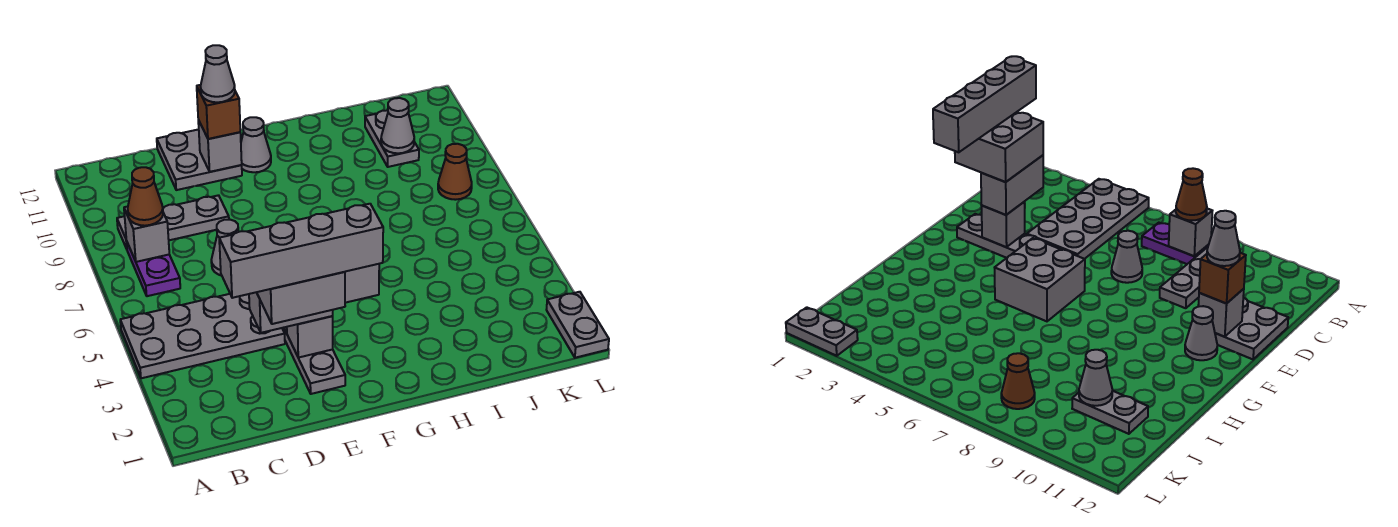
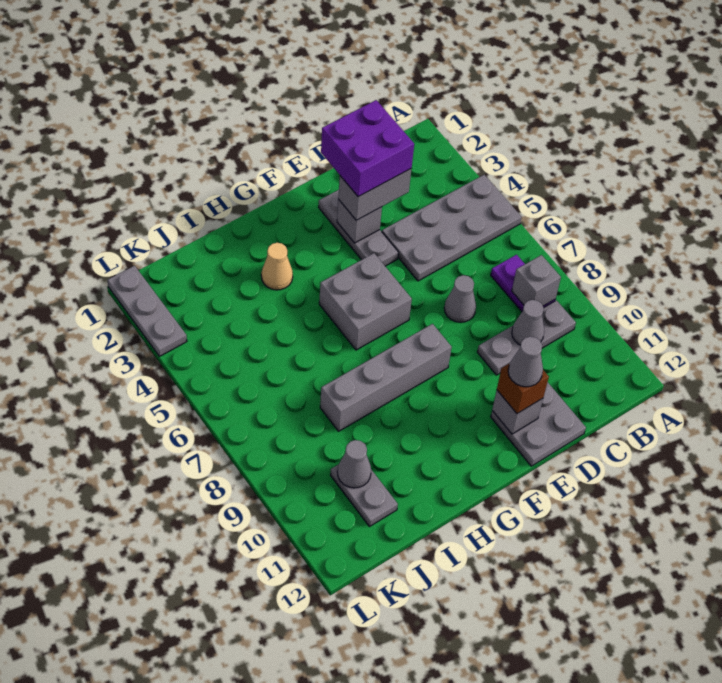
brown cone B8 level 3 -> none
grey brick C2:F2 level 5 -> grey brick F8:I8 level 1
grey brick D2:E3 level 4 -> purple brick D2:E3 level 4
grey cone F11 level 1 -> grey cone C9 level 2
none -> tan cone H3 level 1
brown cone K8 level 1 -> none
grey plate L1:L2 level 1 -> grey plate L1:L3 level 1

